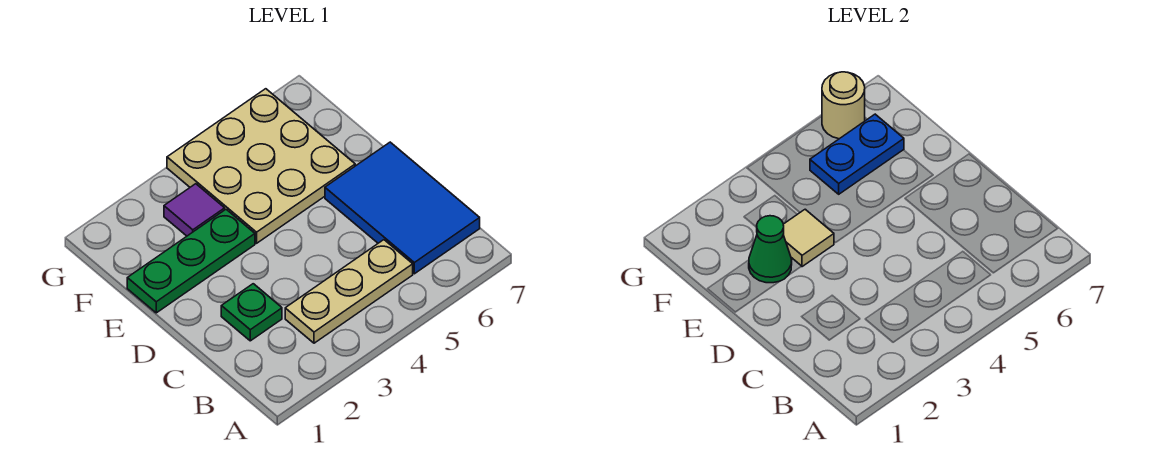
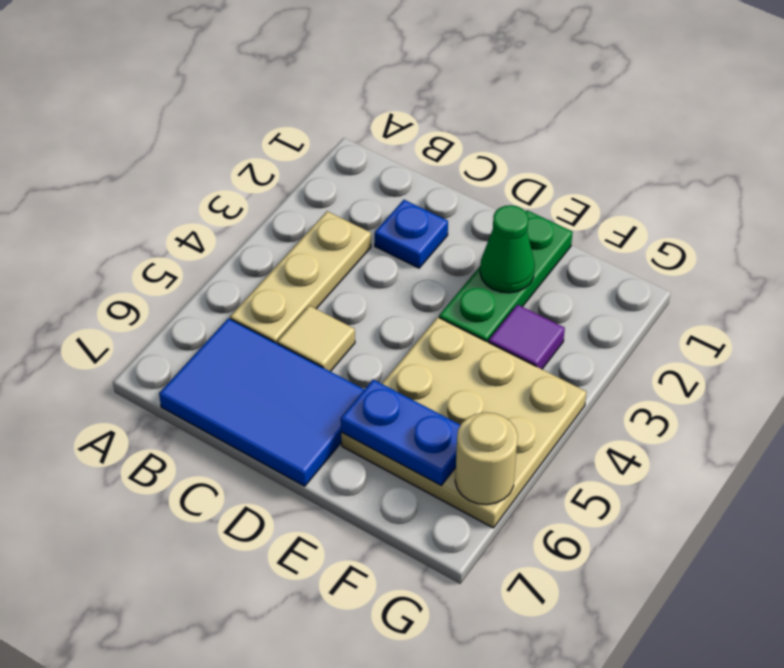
green plate C2 level 1 -> blue plate C2 level 1
tan tile E3 level 2 -> tan tile C5 level 1
blue plate F5:F6 level 2 -> blue plate E6:F6 level 2

